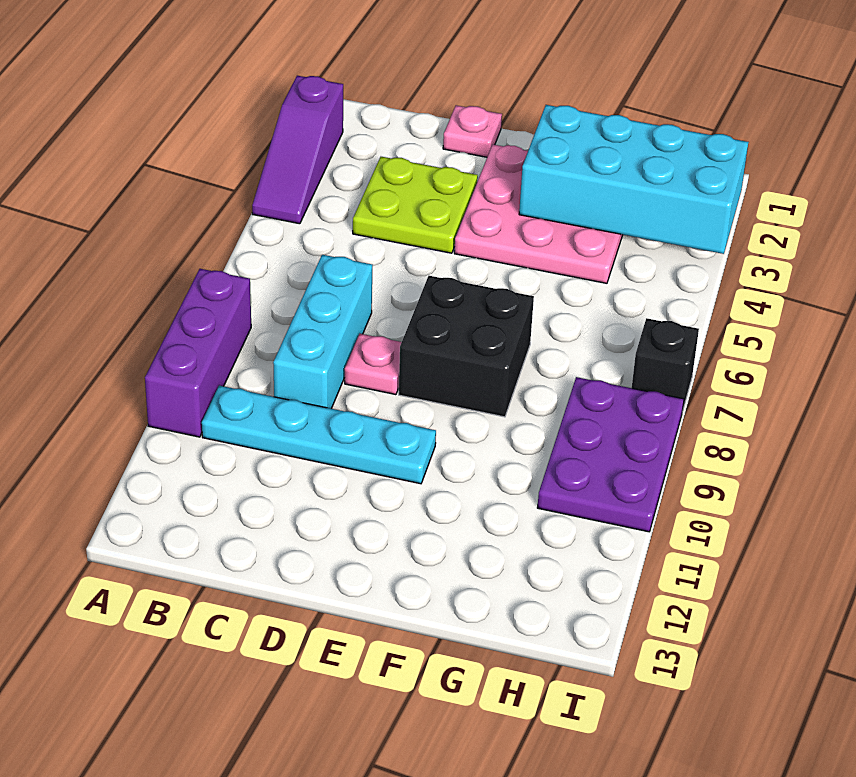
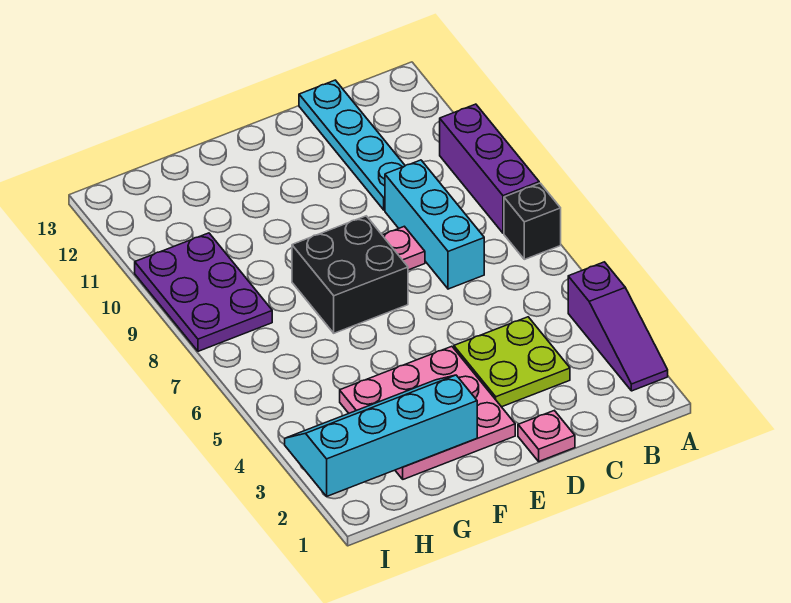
purple slope A2:A4 level 1 top 2 -> purple slope A2:A4 level 1 top 4
cyan plate B10:E10 level 1 -> cyan plate C10:C13 level 1
cyan brick F2:I3 level 2 -> cyan slope F2:I3 level 2 top 2
black brick I7 level 1 -> black brick A7 level 1

